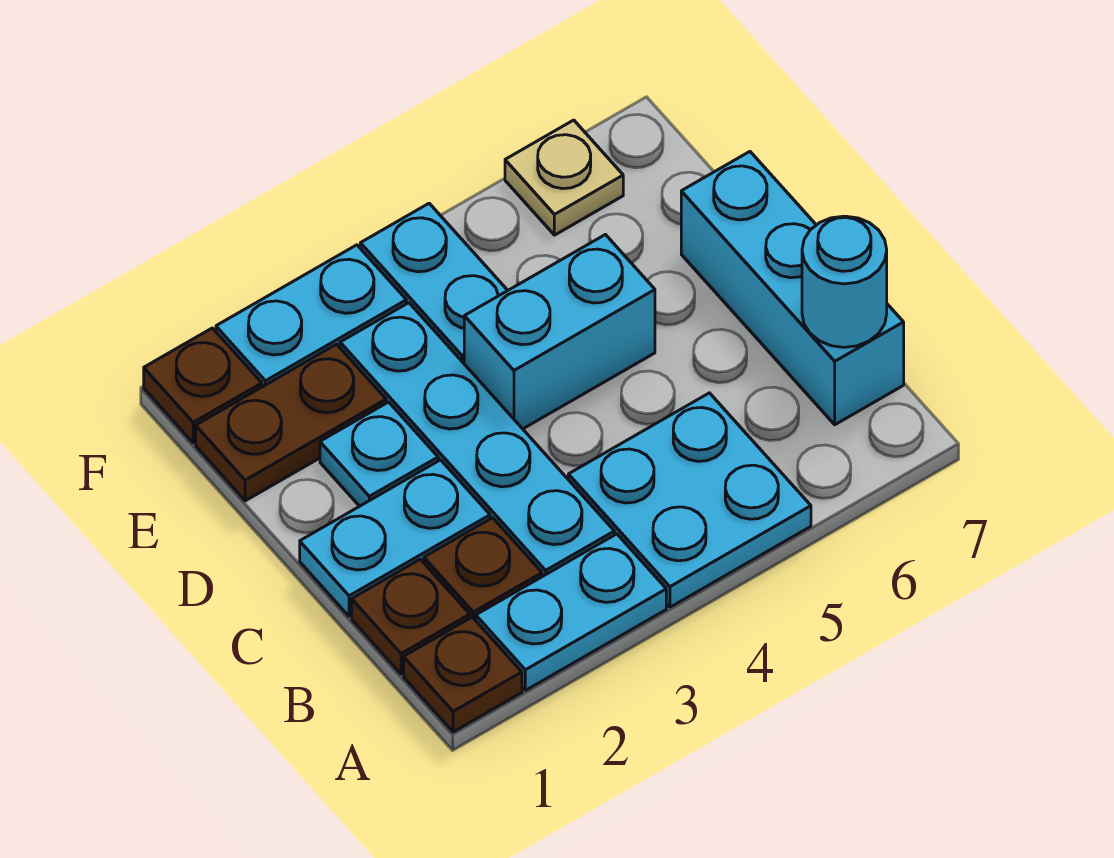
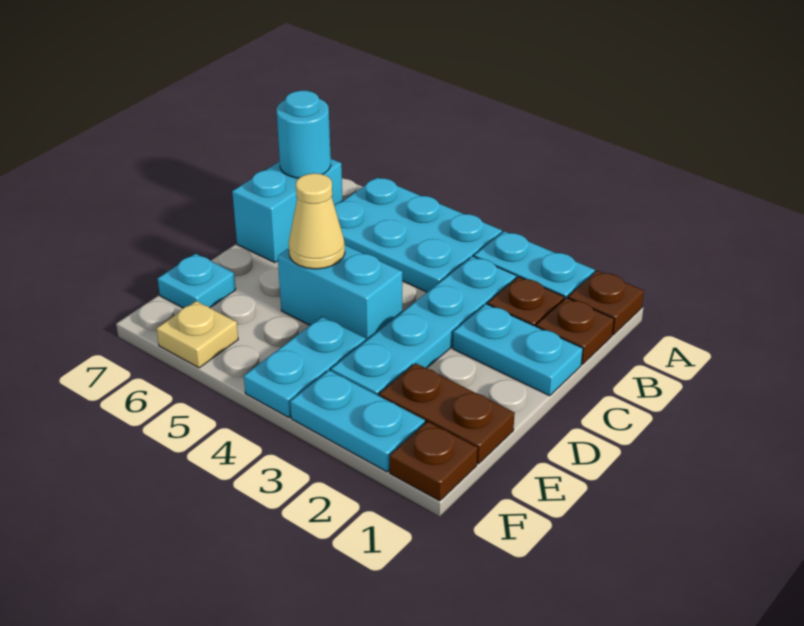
cyan plate A4:B5 level 1 -> cyan plate A4:B6 level 1
cyan brick B7:D7 level 1 -> cyan brick B7:C7 level 1
cyan plate D2 level 1 -> cyan plate E7 level 1
none -> tan cone D5 level 2

